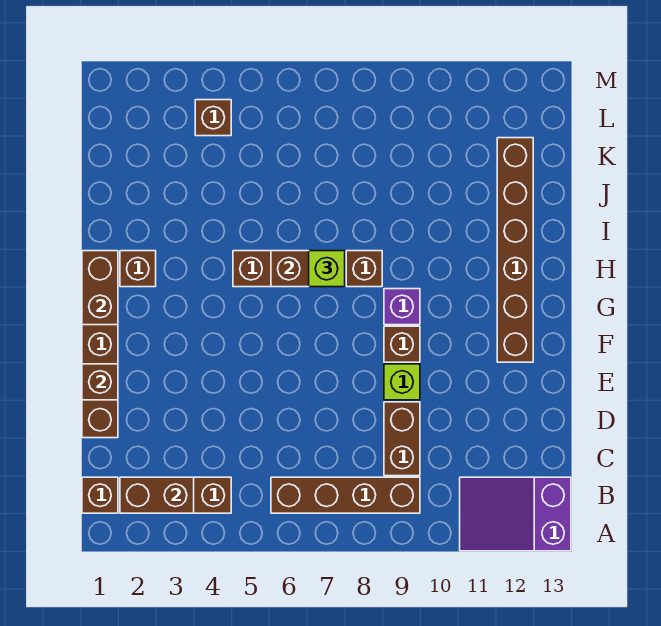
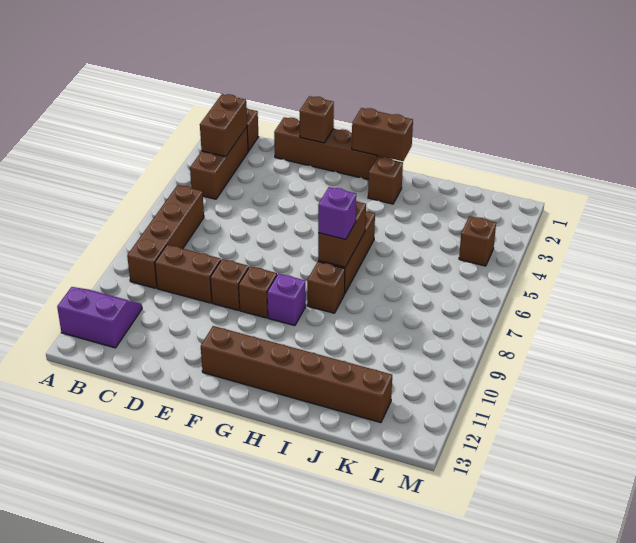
purple slope A11:B13 level 1 top 13 -> purple slope A11:B12 level 1 top 12
lime brick E9 level 1 -> brown brick E9 level 1
lime brick H7 level 3 -> purple brick H7 level 3

